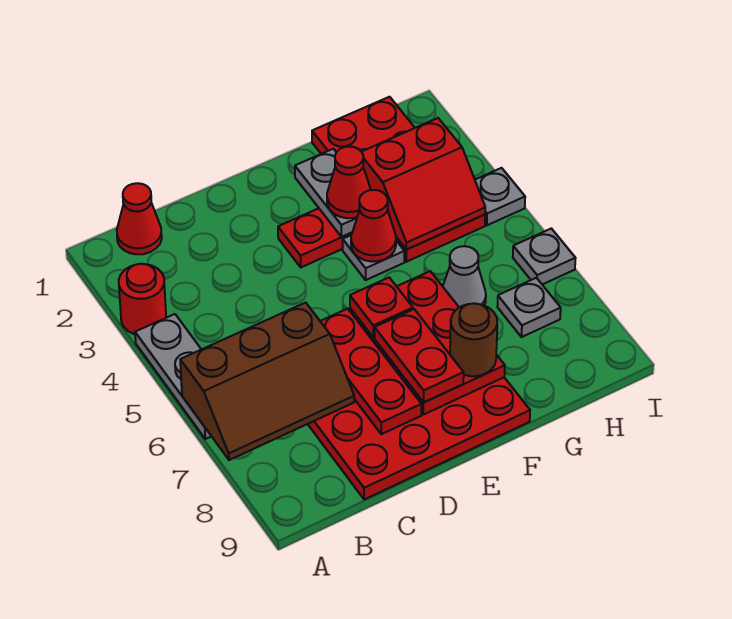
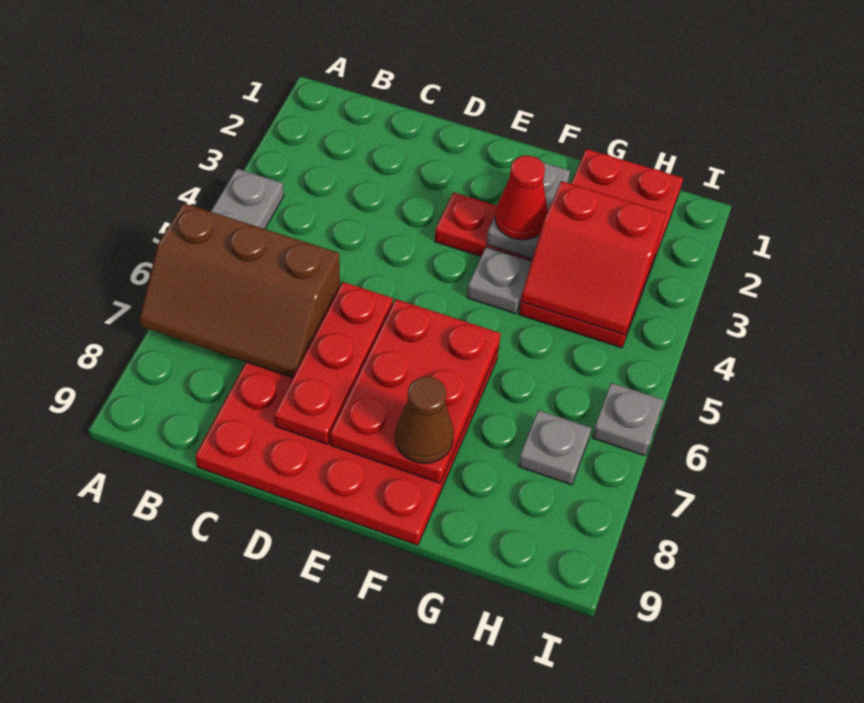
red round brick A3 level 1 -> none
red cone B1 level 1 -> none
red plate E6 level 3 -> none
red plate E7:E8 level 3 -> none
red cone F4 level 2 -> none
brown round brick F8 level 3 -> brown cone F8 level 3
grey cone G6 level 1 -> none
grey plate I4 level 1 -> none

